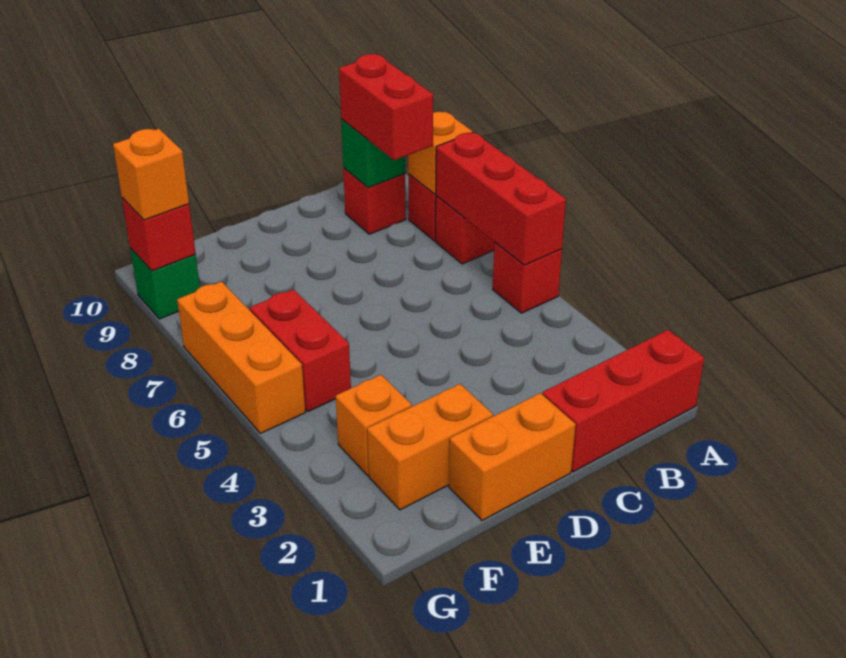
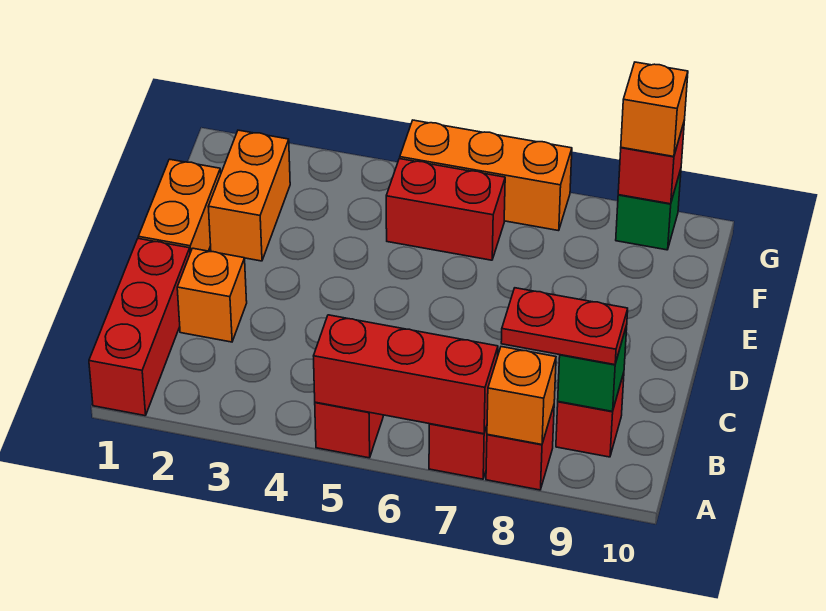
red brick B8:B9 level 3 -> red plate B8:B9 level 3
orange brick F3 level 1 -> orange brick C2 level 1

